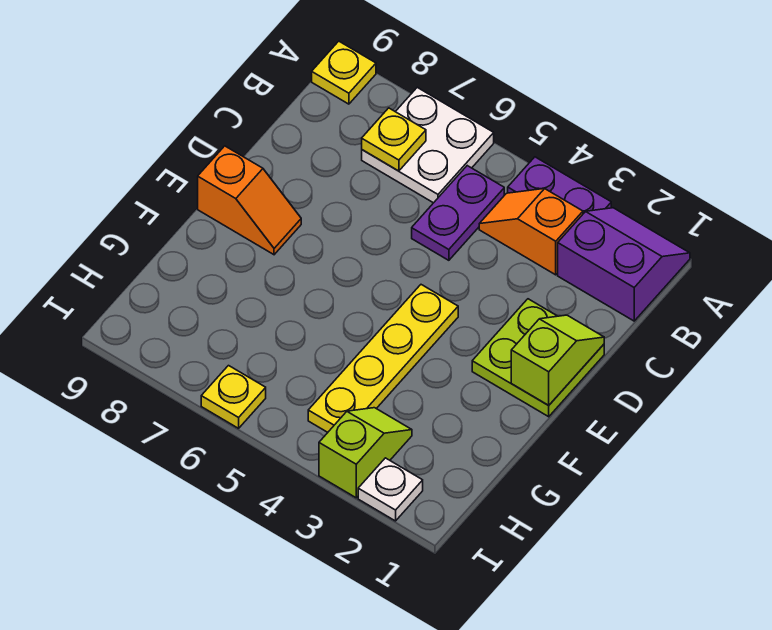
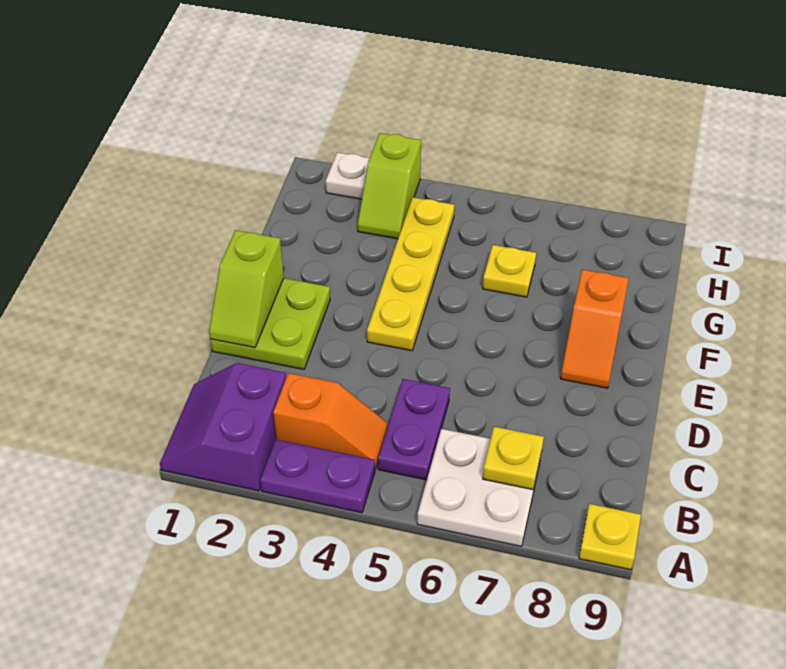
purple slope A1:B2 level 1 top B -> purple slope A1:B2 level 1 top 2
orange slope E8:E9 level 1 top 9 -> orange slope E8:F8 level 1 top F
yellow plate I6 level 1 -> yellow plate G6 level 1

